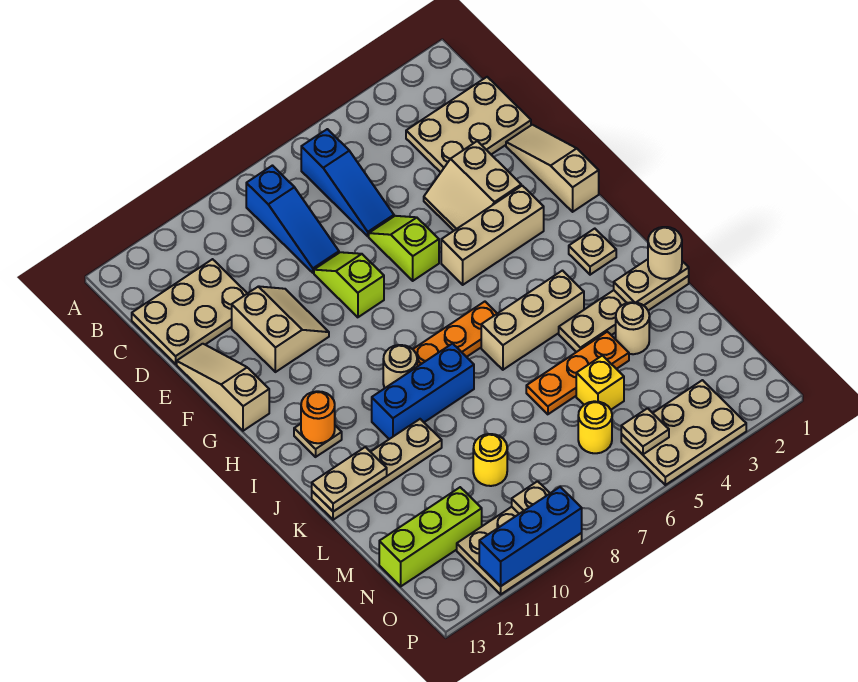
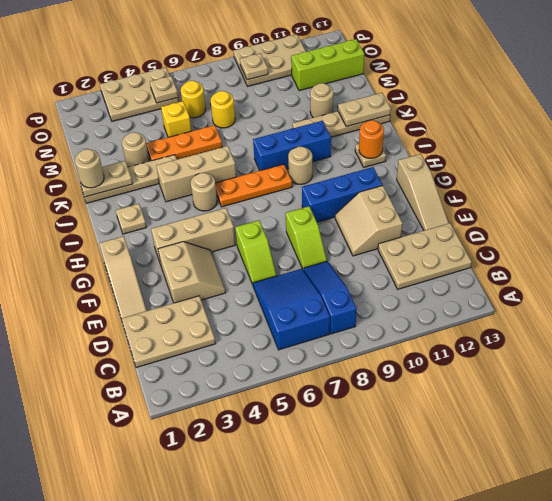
blue slope B6:D6 level 1 top B -> blue slope B6:D7 level 1 top B
none -> tan round brick I5 level 1
none -> tan round brick L11 level 1
yellow round brick M9 level 1 -> yellow round brick M7 level 1
blue brick P9:P11 level 2 -> blue brick G9:G11 level 1

